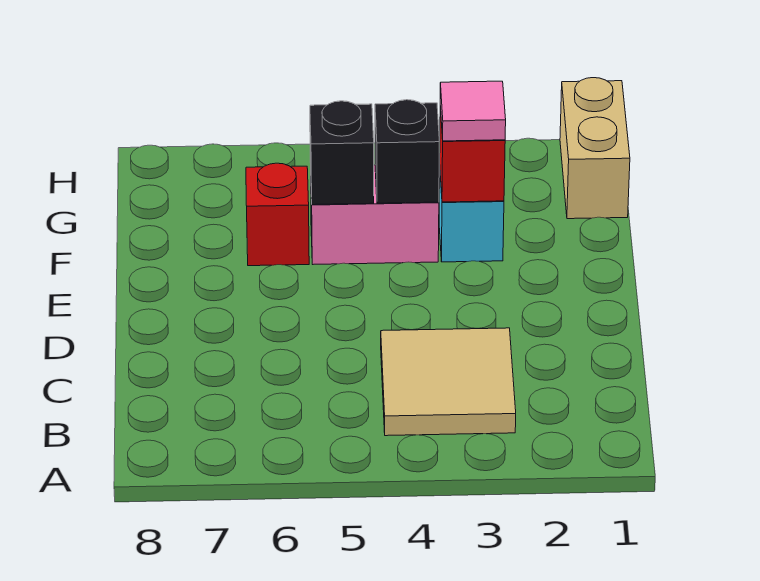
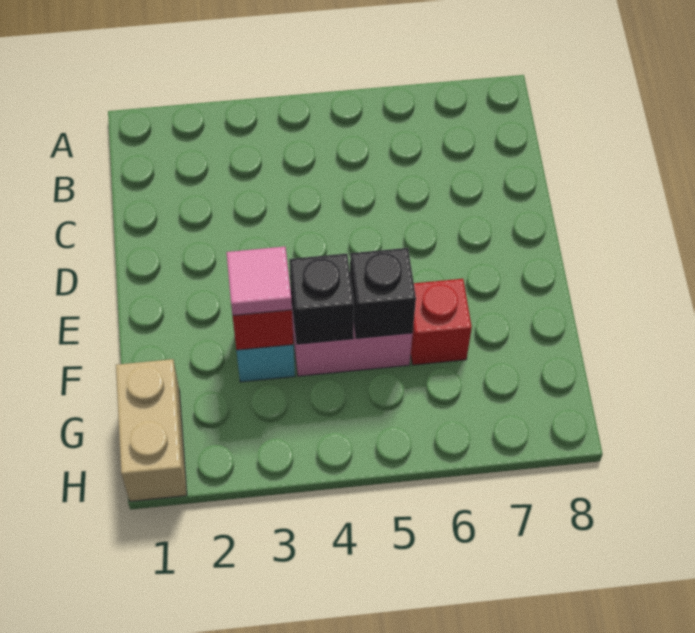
tan tile B3:C4 level 1 -> none

